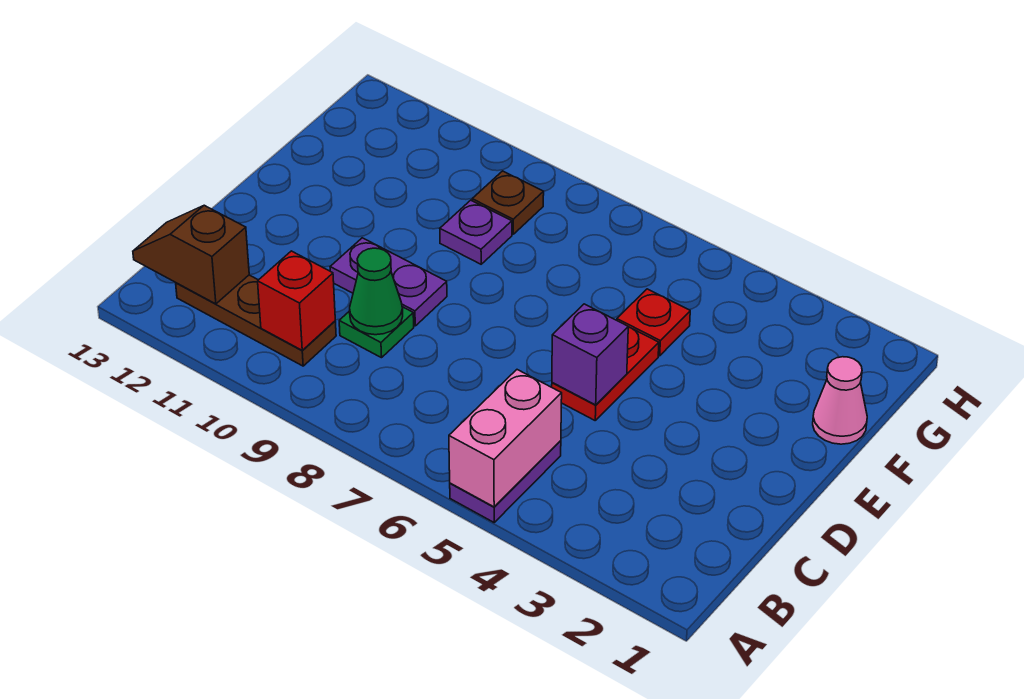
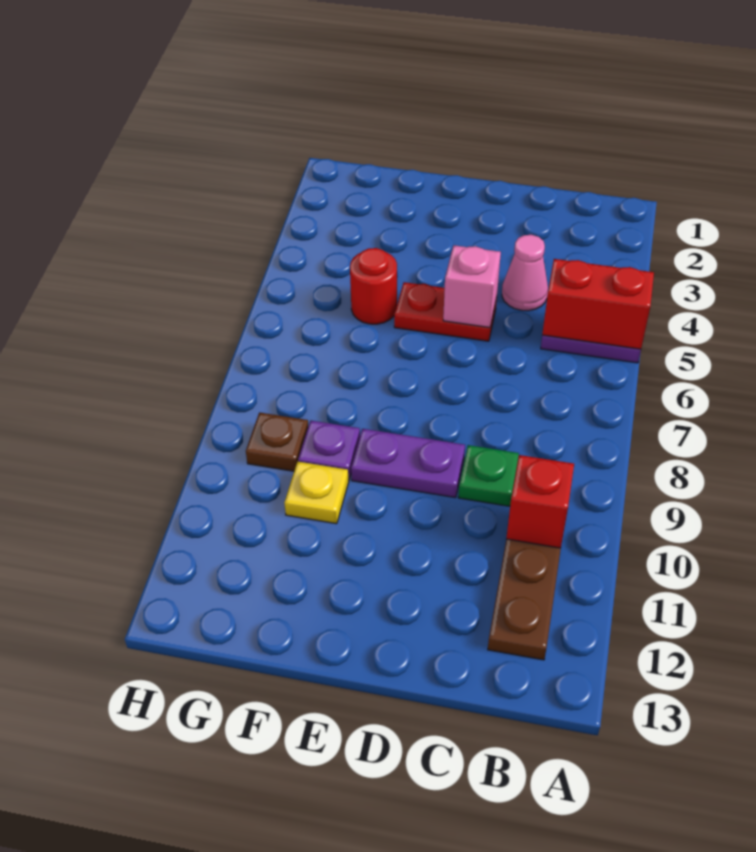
pink brick A5:B5 level 2 -> red brick A5:B5 level 2
brown slope B12:B13 level 2 top 12 -> none
green cone C9 level 2 -> none
purple brick D5 level 2 -> pink brick D5 level 2
purple plate D9:D10 level 1 -> purple plate D9:E9 level 1
pink cone F1 level 1 -> pink cone C4 level 1
red plate F5 level 1 -> red round brick F5 level 1
none -> yellow plate F10 level 1

